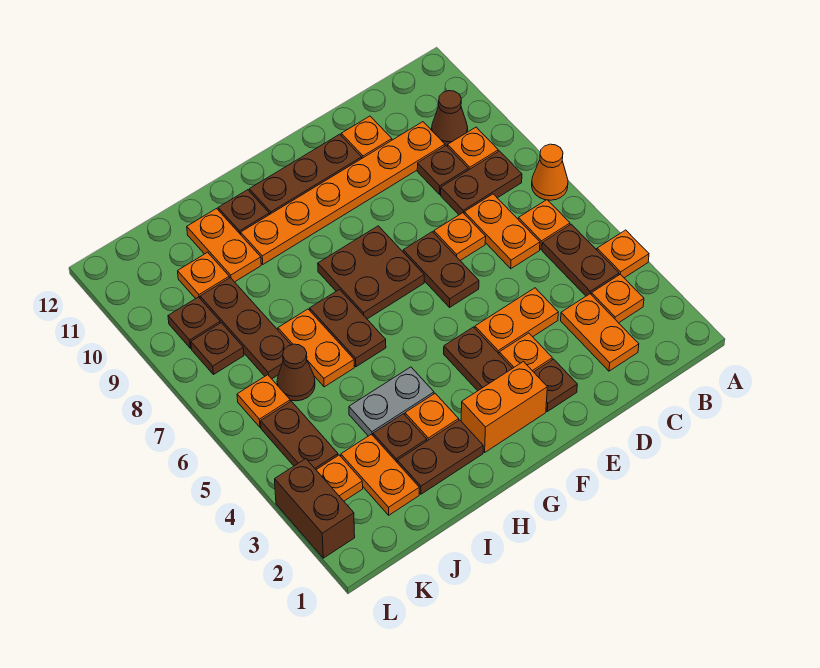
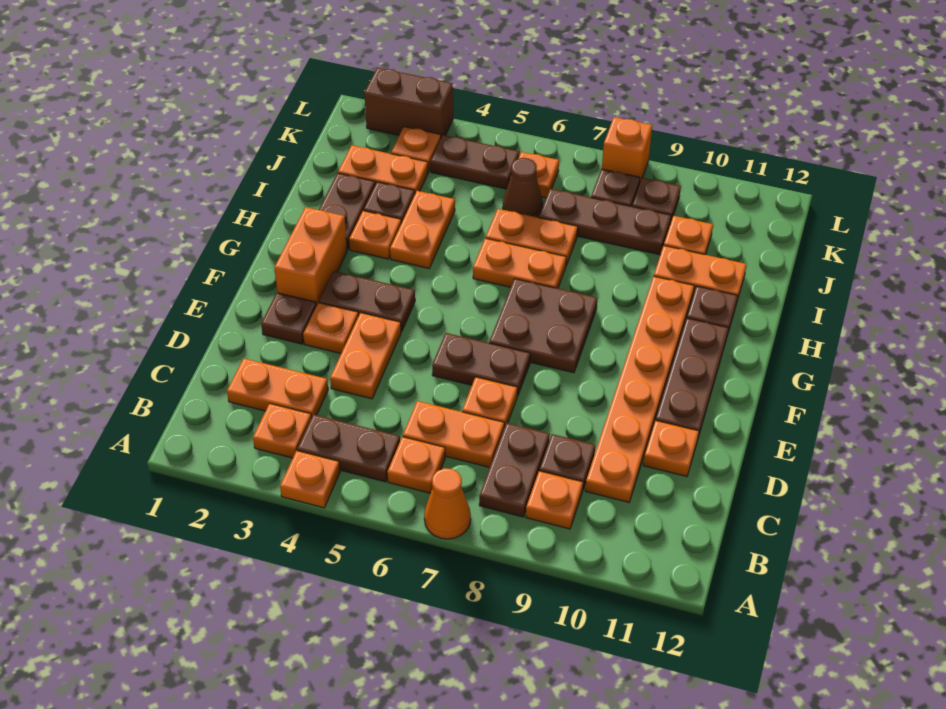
brown cone B10 level 1 -> none
grey plate H4:I4 level 1 -> orange plate H4:I4 level 1
brown plate H6:H7 level 1 -> orange plate H6:H7 level 1
none -> orange brick L8 level 1

